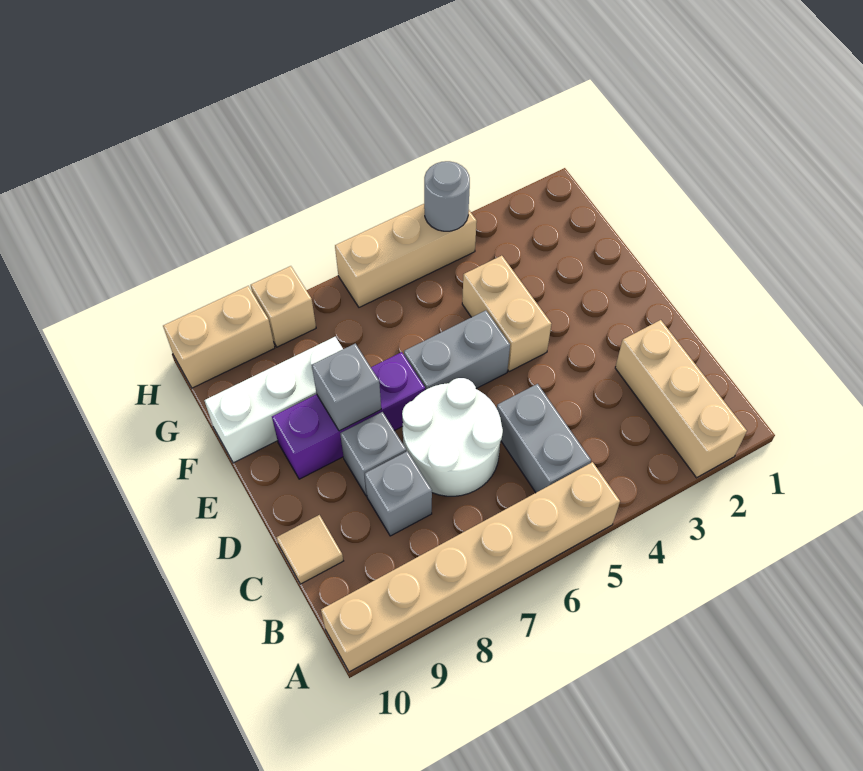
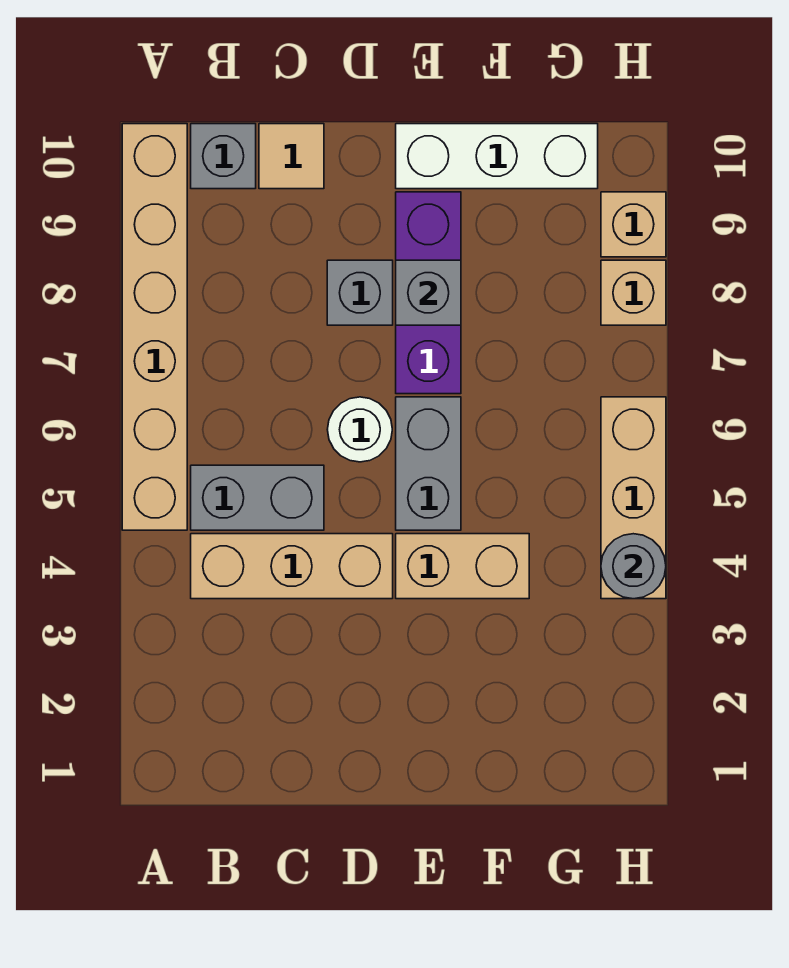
tan brick A2:C2 level 1 -> tan brick B4:D4 level 1
white round brick C6:D7 level 1 -> white round brick D6 level 1
grey brick C8 level 1 -> grey brick B10 level 1
white brick F8:F10 level 1 -> white brick E10:G10 level 1
tan brick H9:H10 level 1 -> tan brick H9 level 1

